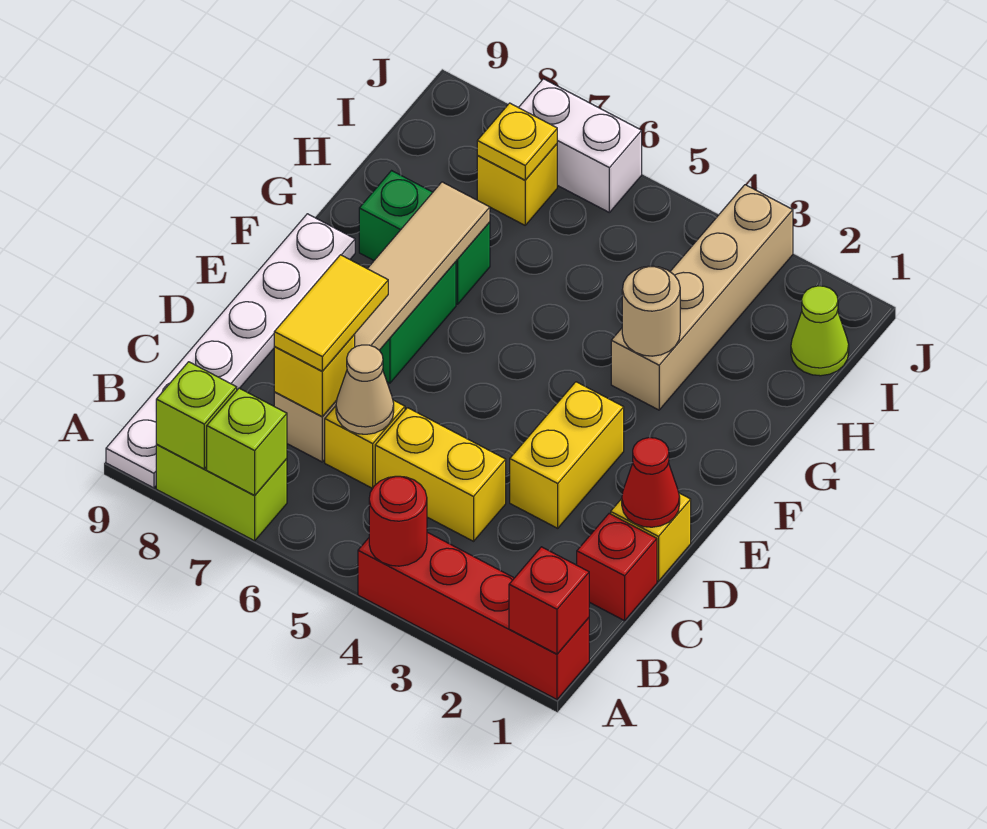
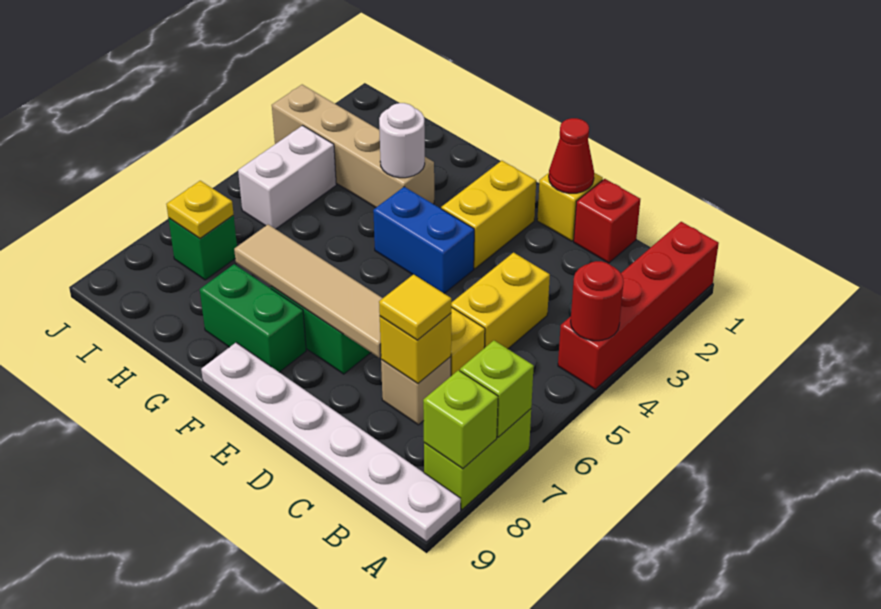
red brick A1 level 2 -> none
tan cone C6 level 2 -> none
yellow tile C7:D7 level 3 -> yellow tile C7 level 3
yellow brick D3:E3 level 1 -> yellow brick E2:E3 level 1
none -> blue brick E4:F4 level 1
tan round brick G3 level 2 -> white round brick G3 level 2
green brick G7:G8 level 1 -> green brick F8:G8 level 1
lime cone I1 level 1 -> none
yellow brick I7 level 1 -> green brick I7 level 1
white brick J6:J7 level 1 -> white brick I4:I5 level 1

